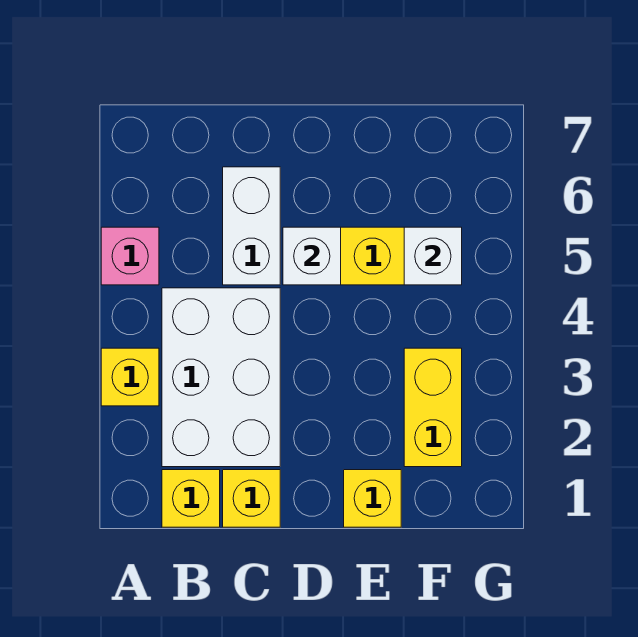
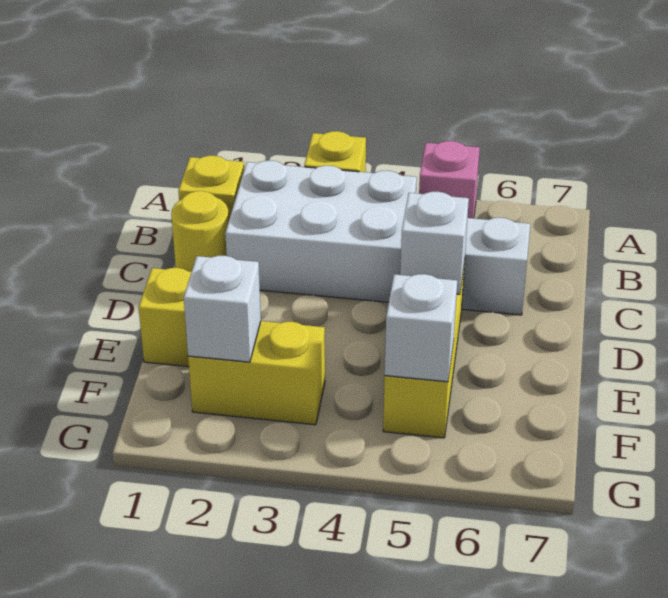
yellow brick C1 level 1 -> yellow round brick C1 level 1
none -> white brick F2 level 2

